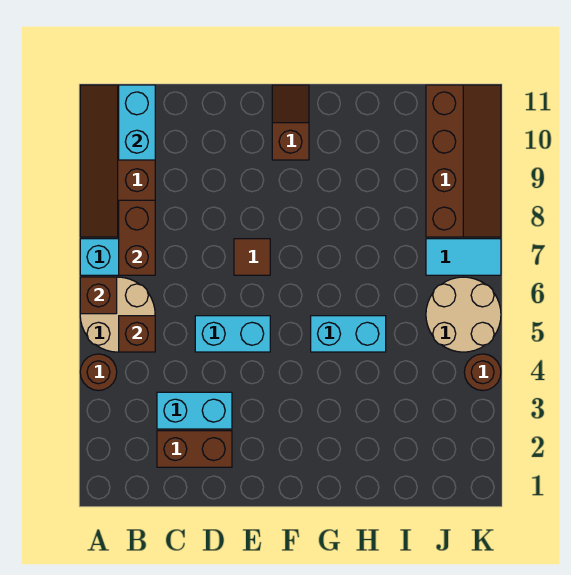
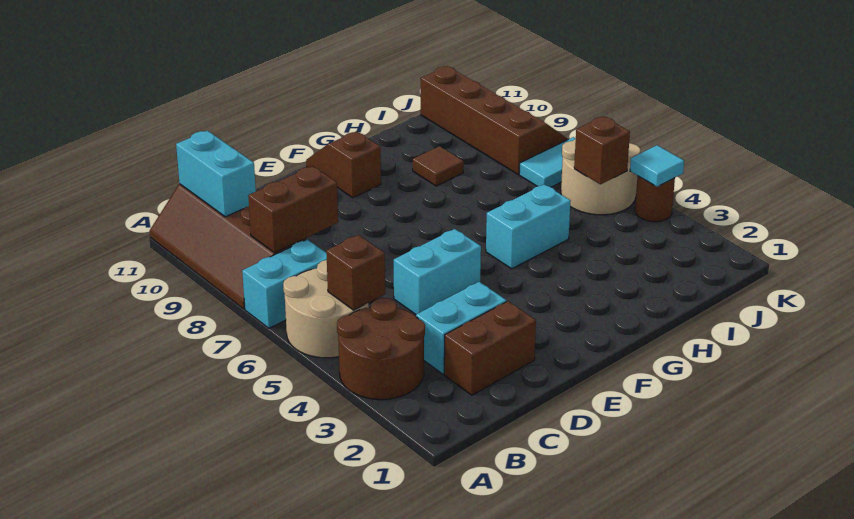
brown round brick A4 level 1 -> brown round brick A3:B4 level 1
brown brick A6 level 2 -> brown brick J5 level 2
brown brick B7:B8 level 2 -> brown brick B8:C8 level 2
brown tile E7 level 1 -> brown tile H9 level 1
none -> cyan tile K4 level 2

